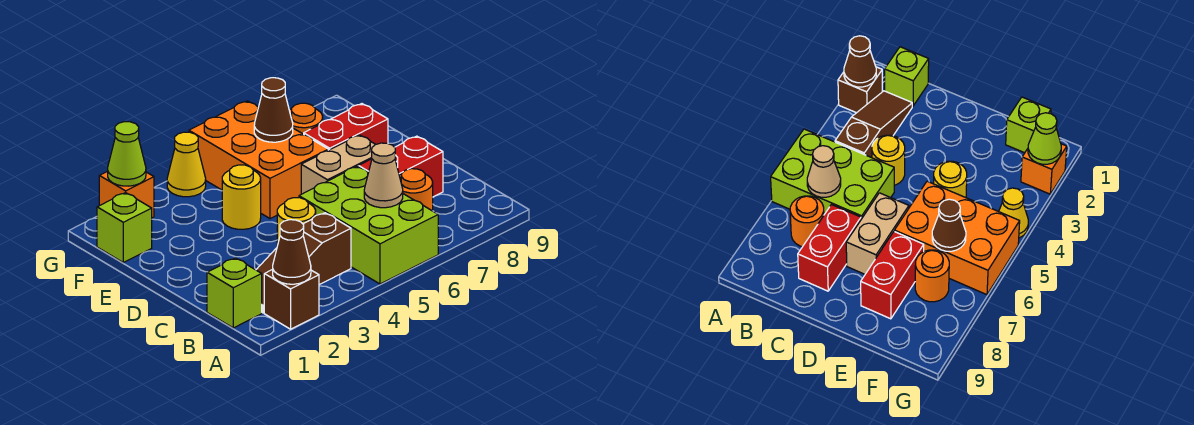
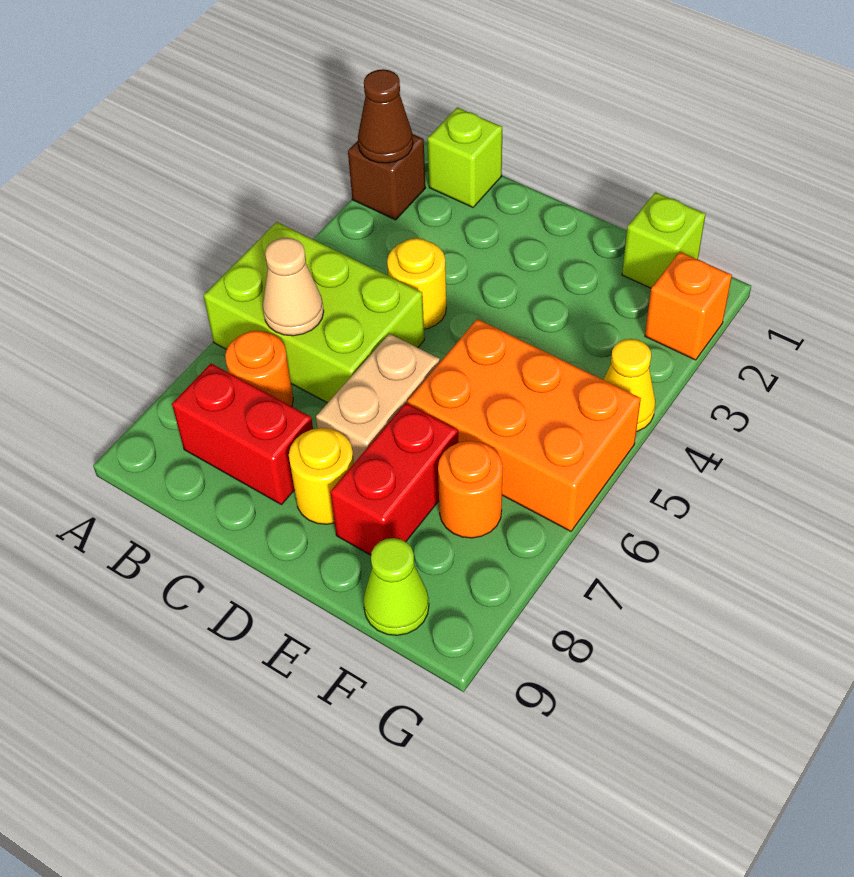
brown slope B2:B4 level 1 top 4 -> none
red brick C7:C8 level 1 -> red brick B8:C8 level 1
yellow round brick E4 level 1 -> yellow round brick D8 level 1
brown cone F6 level 2 -> none
lime cone G2 level 2 -> lime cone F9 level 1

